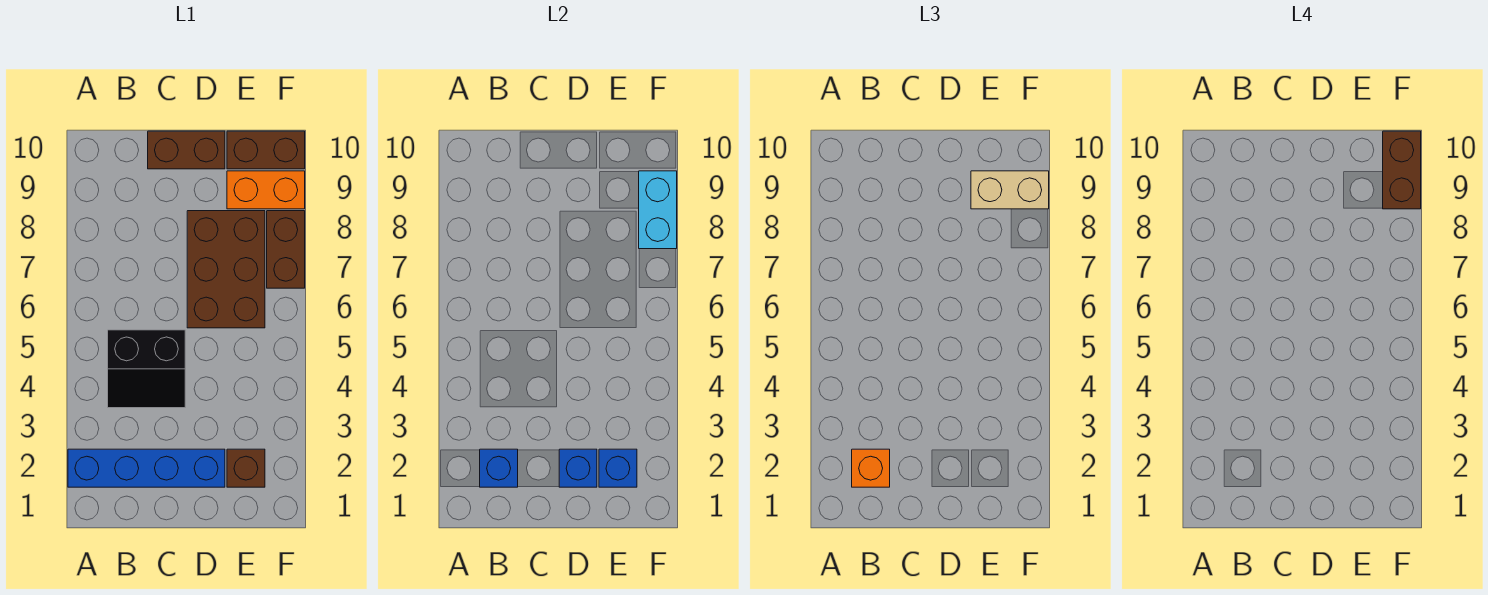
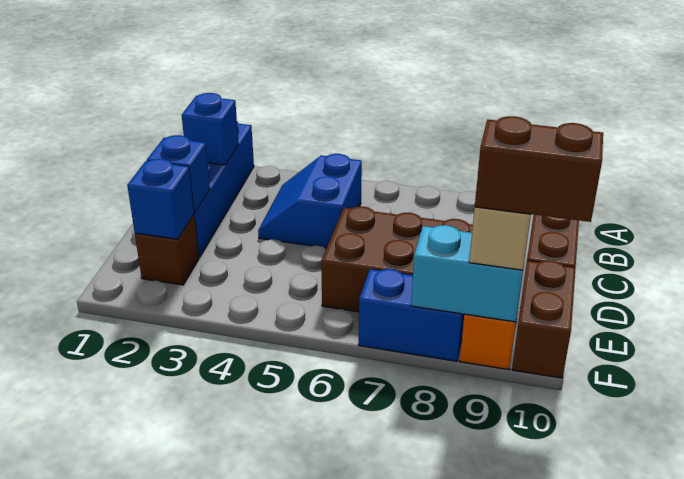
orange brick B2 level 3 -> none
black slope B4:C5 level 1 top 5 -> blue slope B4:C5 level 1 top 5
brown brick F7:F8 level 1 -> blue brick F7:F8 level 1

